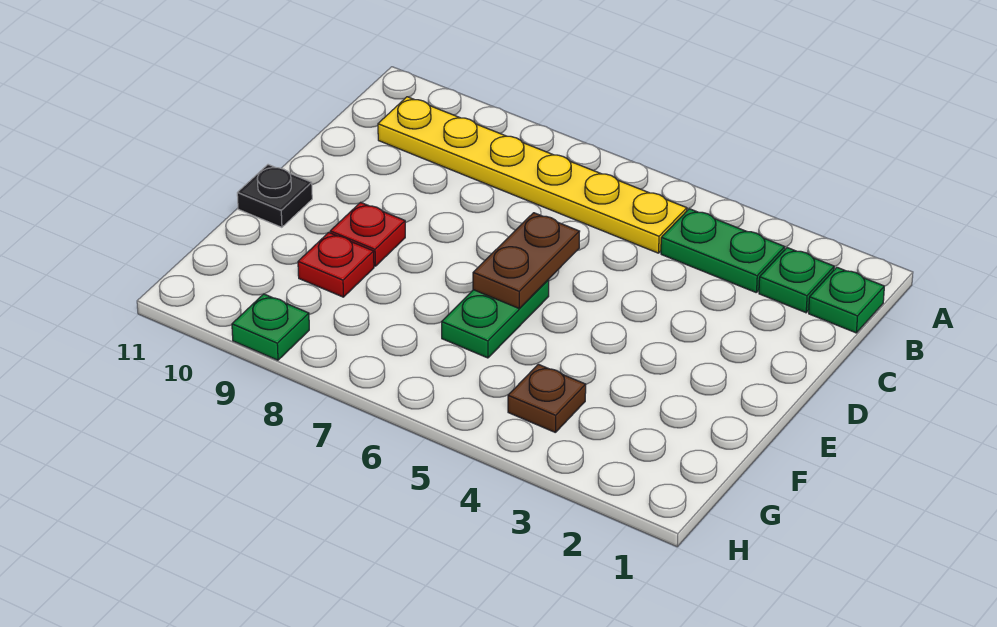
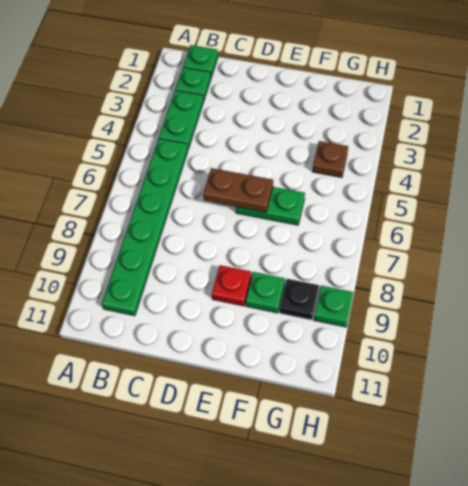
yellow plate B5:B10 level 1 -> green plate B5:B10 level 1
black plate E11 level 1 -> black plate G9 level 1
red plate F9 level 1 -> green plate F9 level 1

